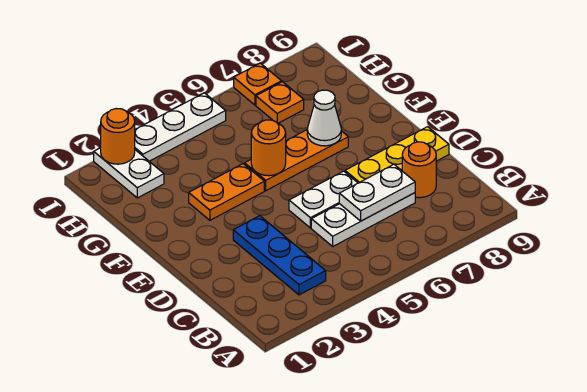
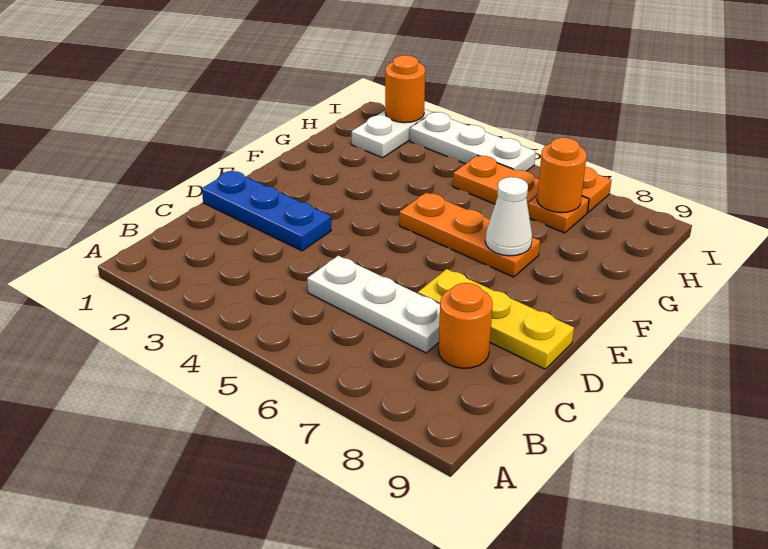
blue plate B3:D3 level 1 -> blue plate D1:D3 level 1
white plate C6:C7 level 2 -> none
white plate D5:D6 level 1 -> none
orange plate F3:F4 level 1 -> orange plate H5:H6 level 1
orange round brick F5 level 2 -> orange round brick H7 level 2

